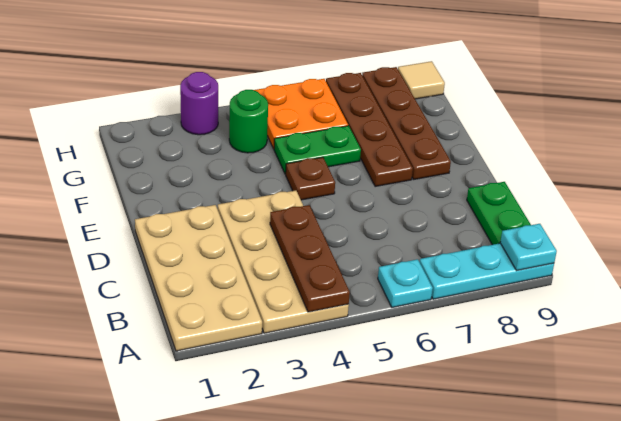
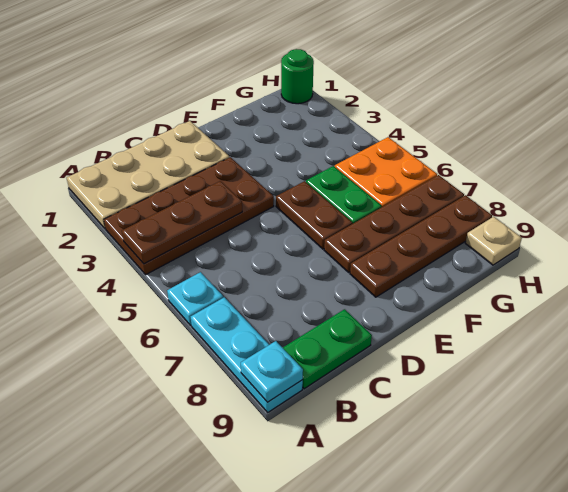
tan plate A3:D4 level 1 -> brown plate A3:D4 level 1
brown plate E5 level 1 -> brown plate E5:E6 level 1
green round brick G4 level 1 -> green round brick H1 level 1
purple round brick H3 level 1 -> none
tan tile H9 level 1 -> tan plate H9 level 1

